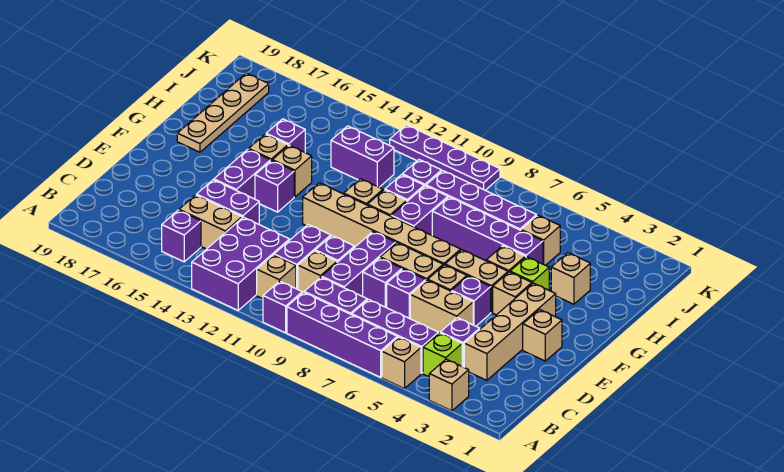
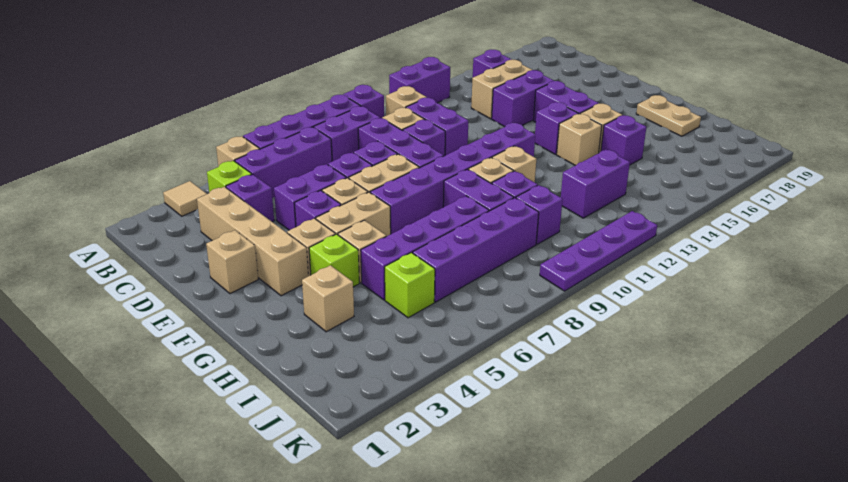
tan brick A3 level 1 -> tan tile A3 level 1
purple brick A12:C13 level 1 -> purple brick A12:A13 level 1
tan brick D5:D6 level 1 -> purple brick D5:D6 level 1
tan brick F7:F12 level 1 -> purple brick F7:F12 level 1
tan plate G18:J18 level 1 -> tan plate G18:H18 level 1
tan brick I5 level 1 -> lime brick I5 level 1

